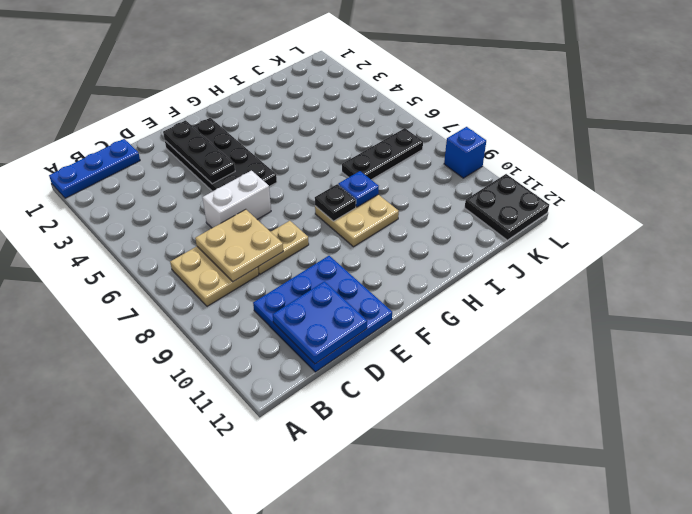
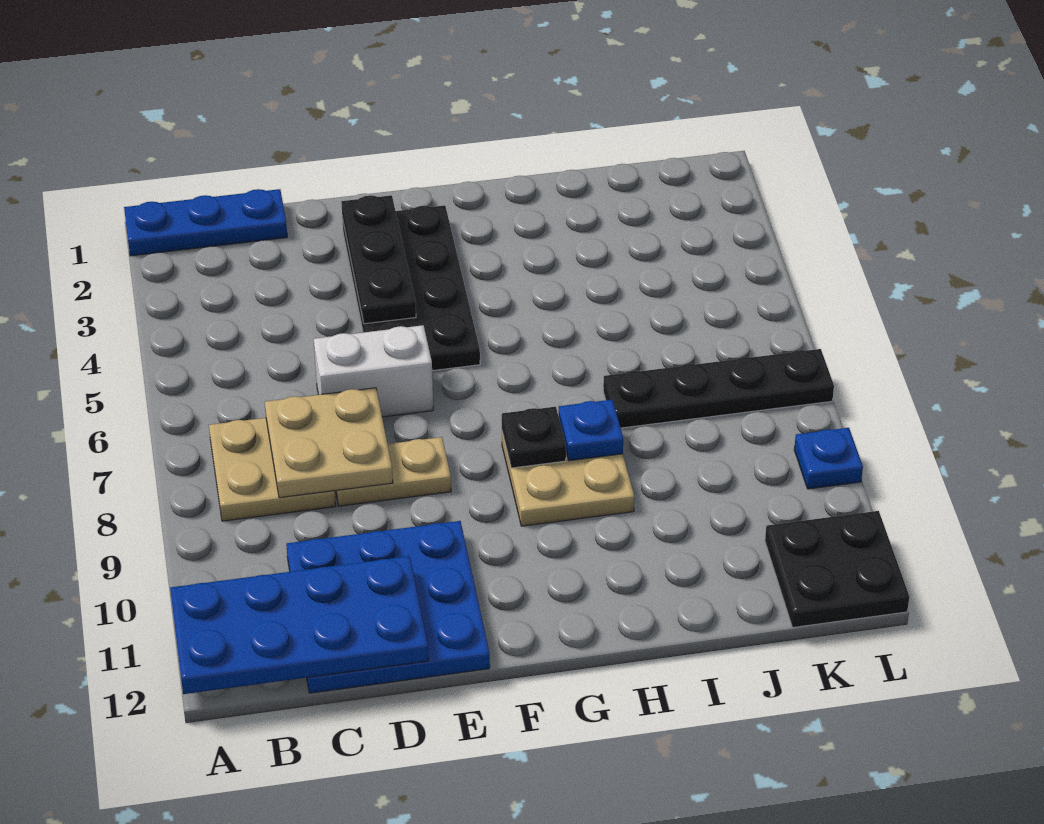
blue plate C11:D12 level 2 -> blue plate A11:D12 level 2
black plate I7:K7 level 1 -> black plate I7:L7 level 1
blue brick L9 level 1 -> blue plate L9 level 1

